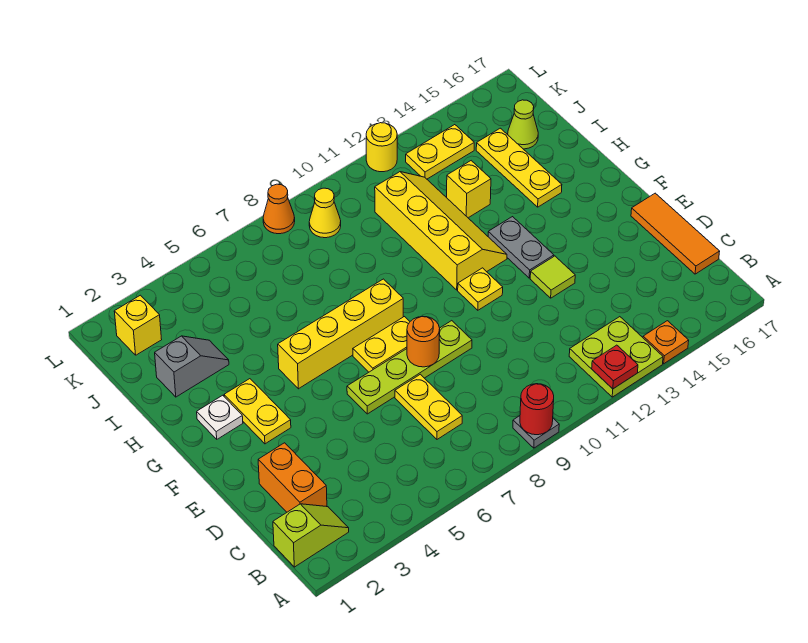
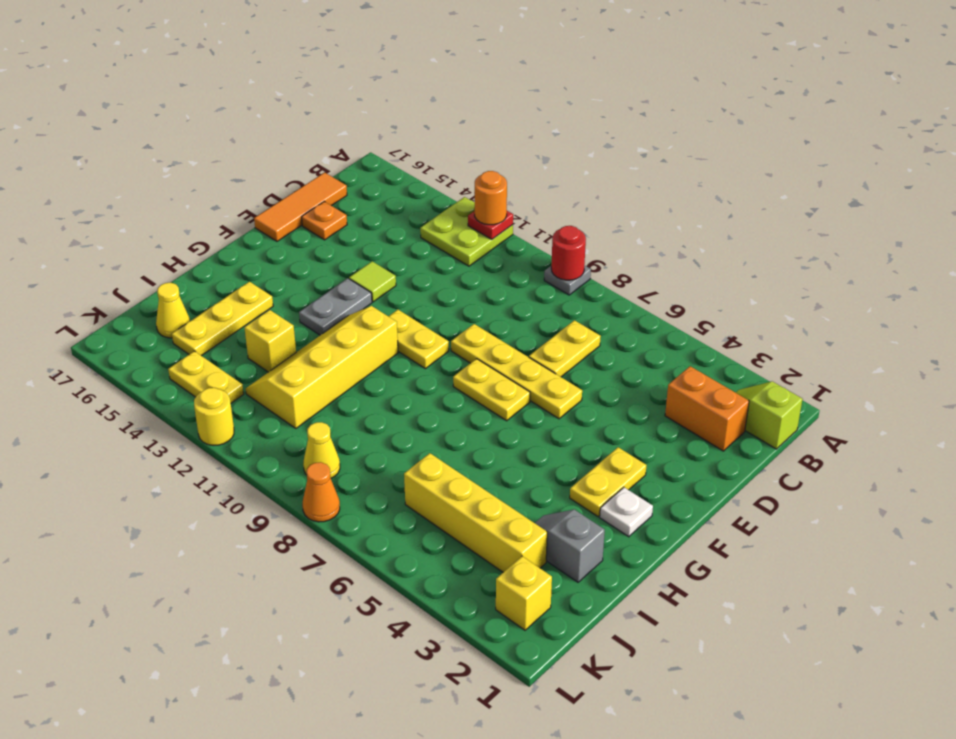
orange plate A14 level 1 -> orange plate D16 level 1
orange brick C2:D2 level 1 -> orange brick C2:C3 level 1
lime plate E6:E9 level 1 -> yellow plate E6:E9 level 1
orange round brick E8 level 2 -> orange round brick A12 level 3
yellow plate F11 level 1 -> yellow plate F10:F11 level 1
yellow brick G5:G8 level 1 -> yellow brick J3:J6 level 1
lime cone J16 level 1 -> yellow cone J16 level 1

